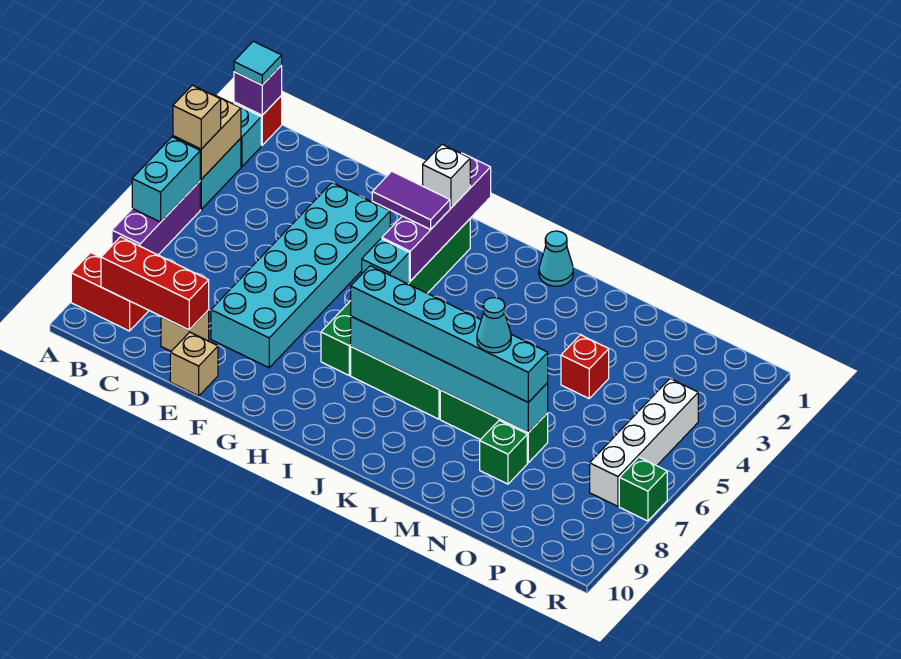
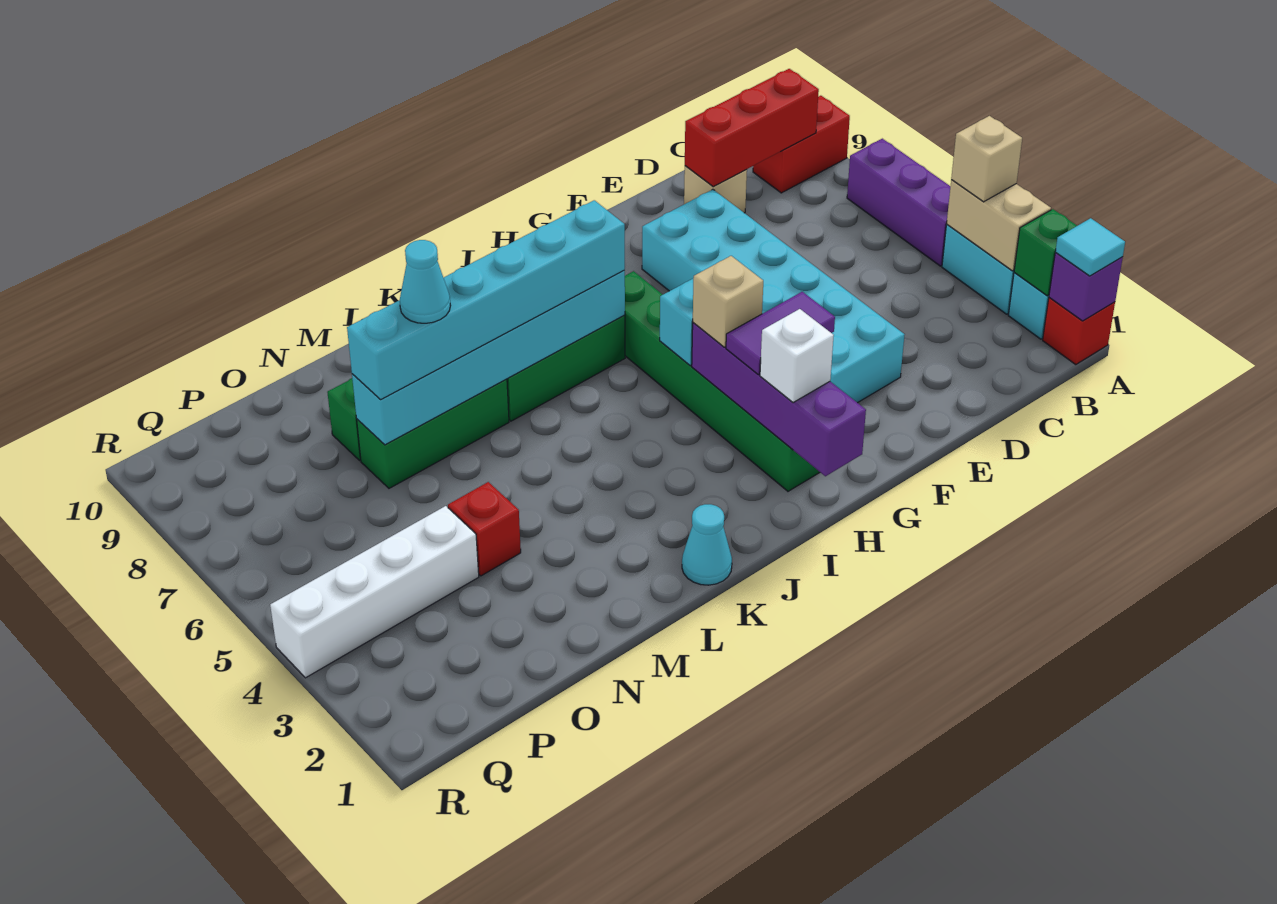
cyan brick A5:A6 level 2 -> none
tan brick E10 level 1 -> tan brick H4 level 3
white brick Q4:Q7 level 1 -> white brick O4:R4 level 1
green brick R7 level 1 -> green brick A2 level 2

